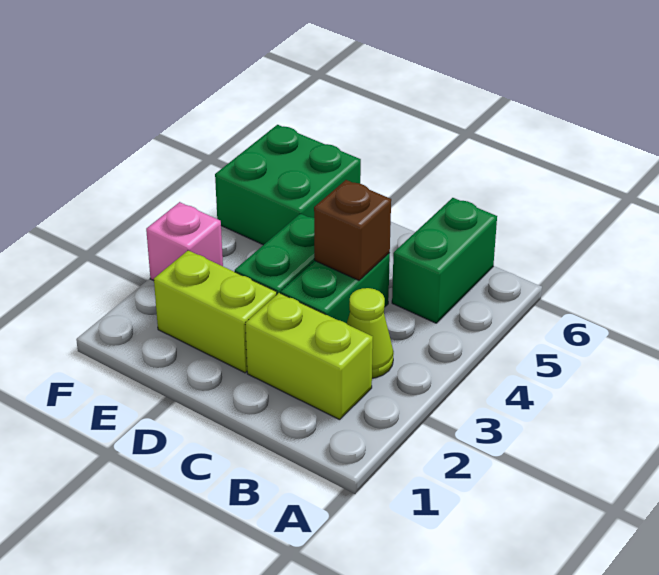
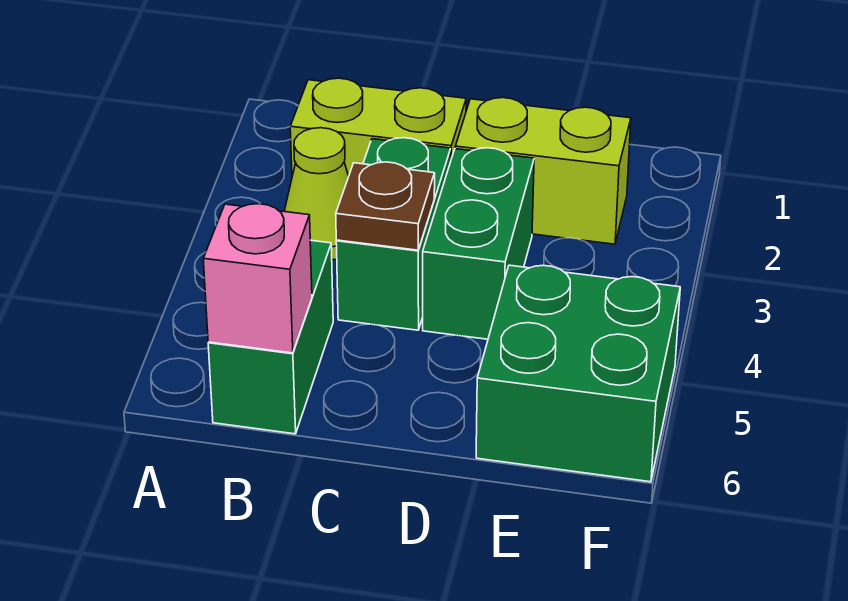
brown brick C4 level 2 -> brown plate C4 level 2
pink brick F3 level 1 -> pink brick B6 level 2

